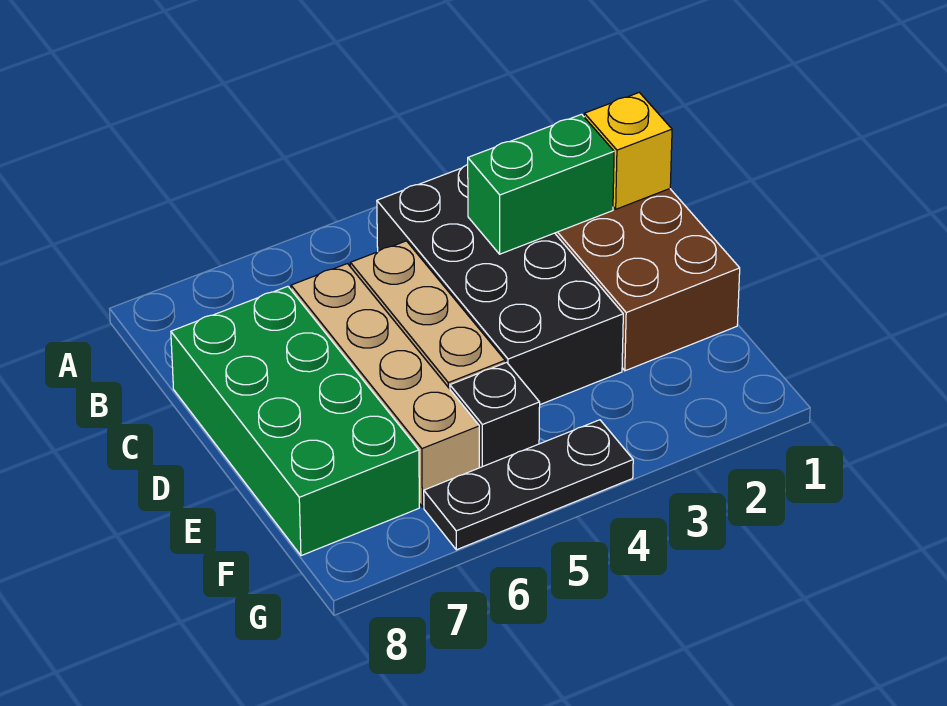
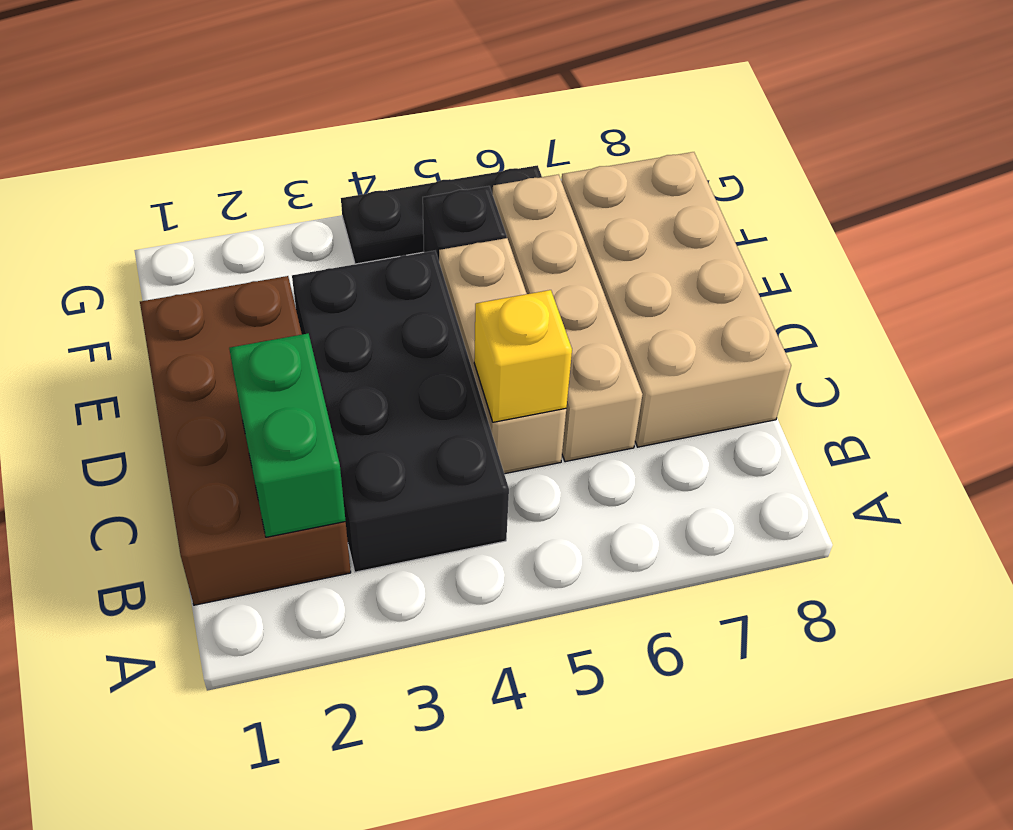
yellow brick C1 level 2 -> yellow brick C5 level 2
green brick C2:C3 level 2 -> green brick B2:C2 level 2
green brick C7:F8 level 1 -> tan brick C7:F8 level 1

